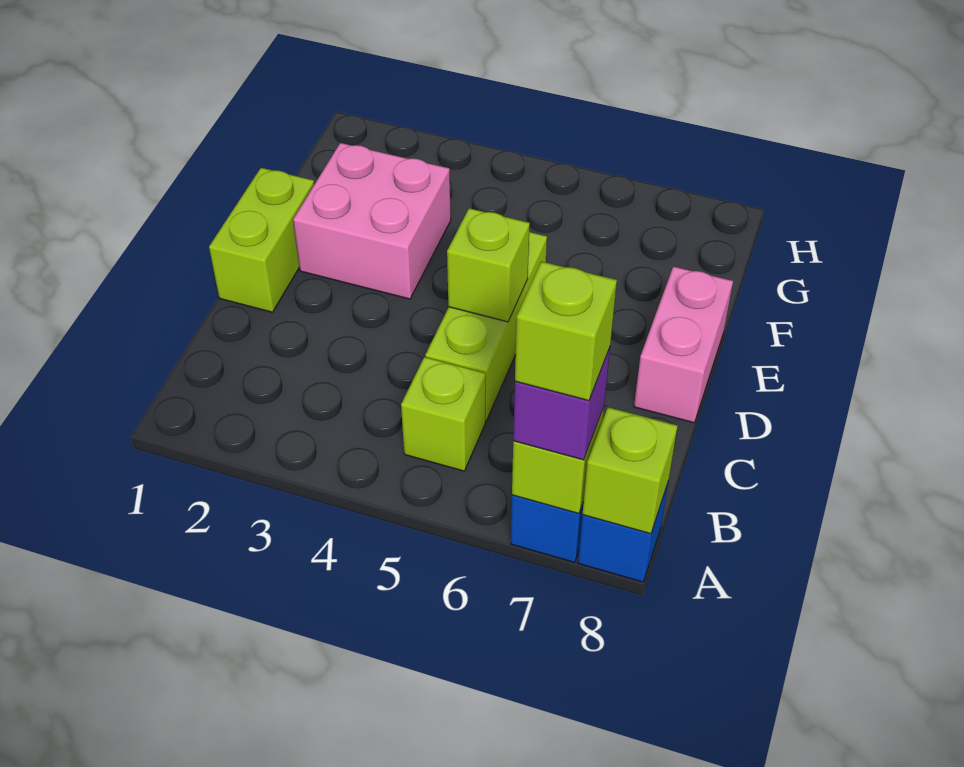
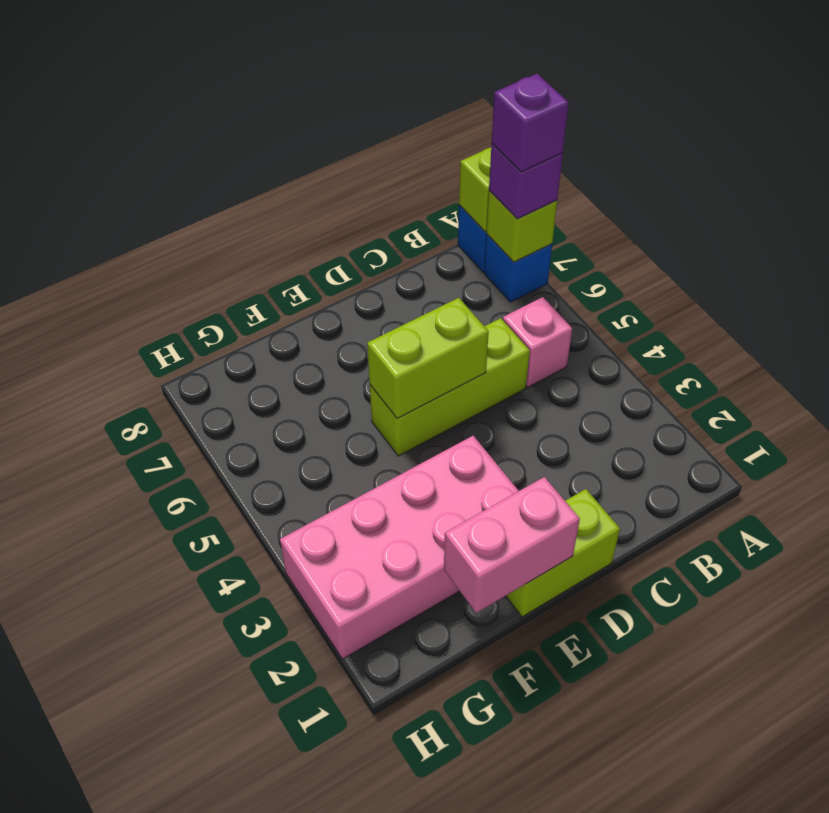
lime brick A7 level 4 -> purple brick A7 level 4
lime brick B5 level 1 -> pink brick B5 level 1
lime brick D5 level 2 -> lime brick D5:E5 level 2
pink brick D8:E8 level 1 -> pink brick E1:F1 level 2
pink brick E2:F3 level 1 -> pink brick E2:H3 level 1

